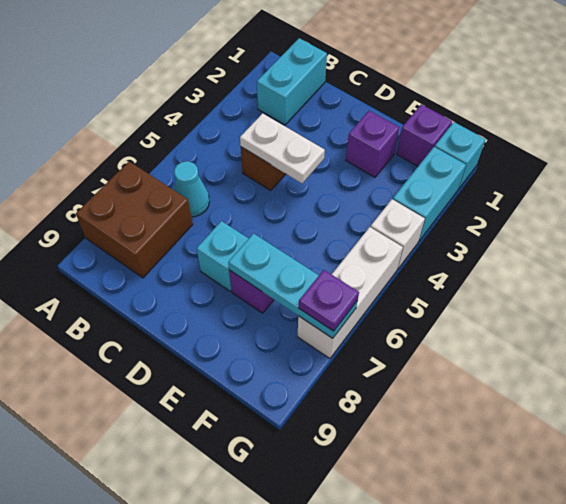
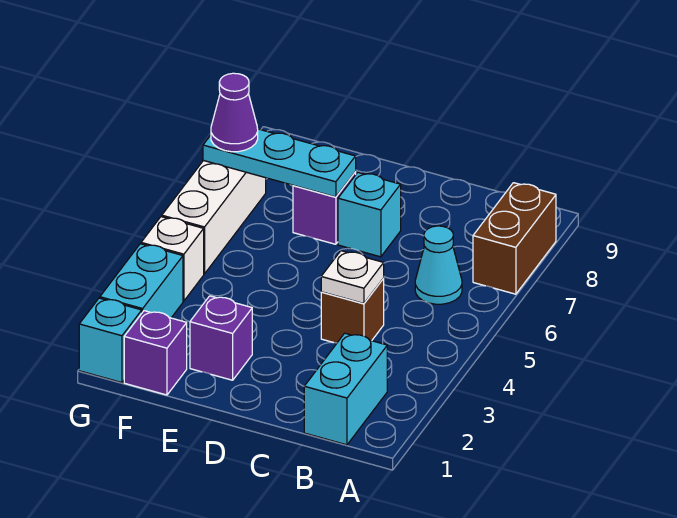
brown brick A7:B8 level 1 -> brown brick A7:A8 level 1
white plate C4:D4 level 2 -> white plate C4 level 2
purple plate G7 level 3 -> purple cone G7 level 3

